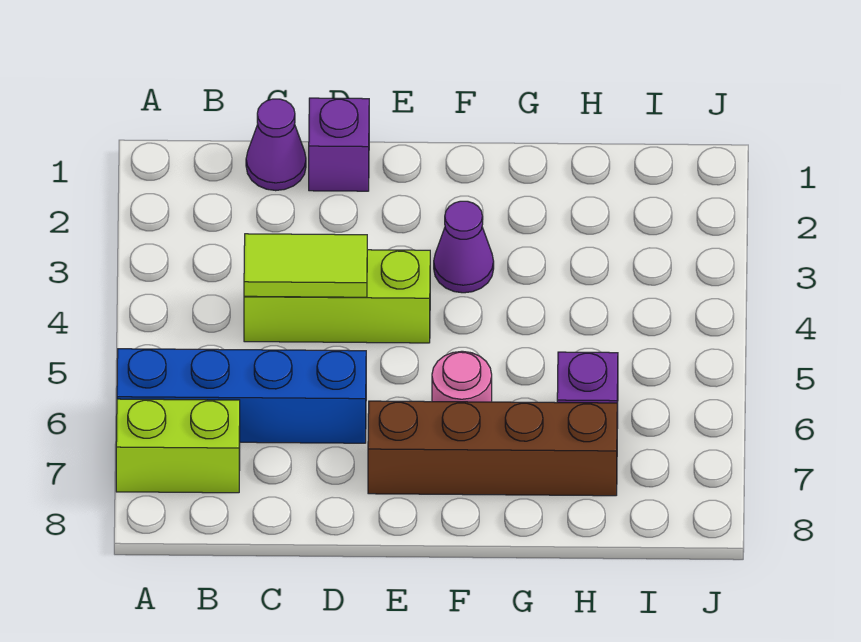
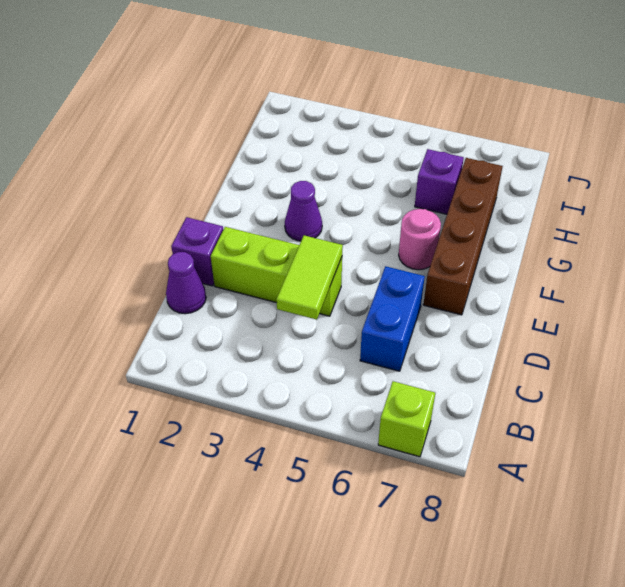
blue brick A6:D6 level 1 -> blue brick C6:D6 level 1
lime brick A7:B7 level 1 -> lime brick A7 level 1
lime brick C4:E4 level 1 -> lime brick D2:D4 level 1

